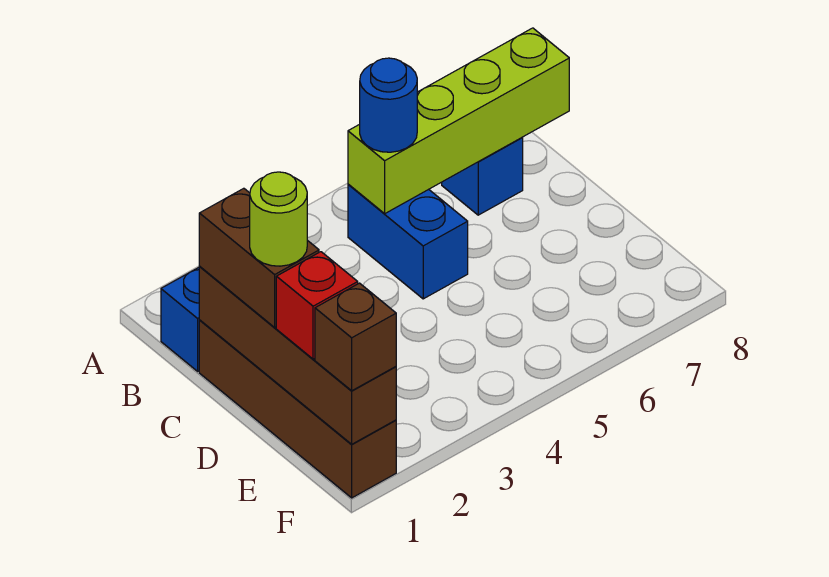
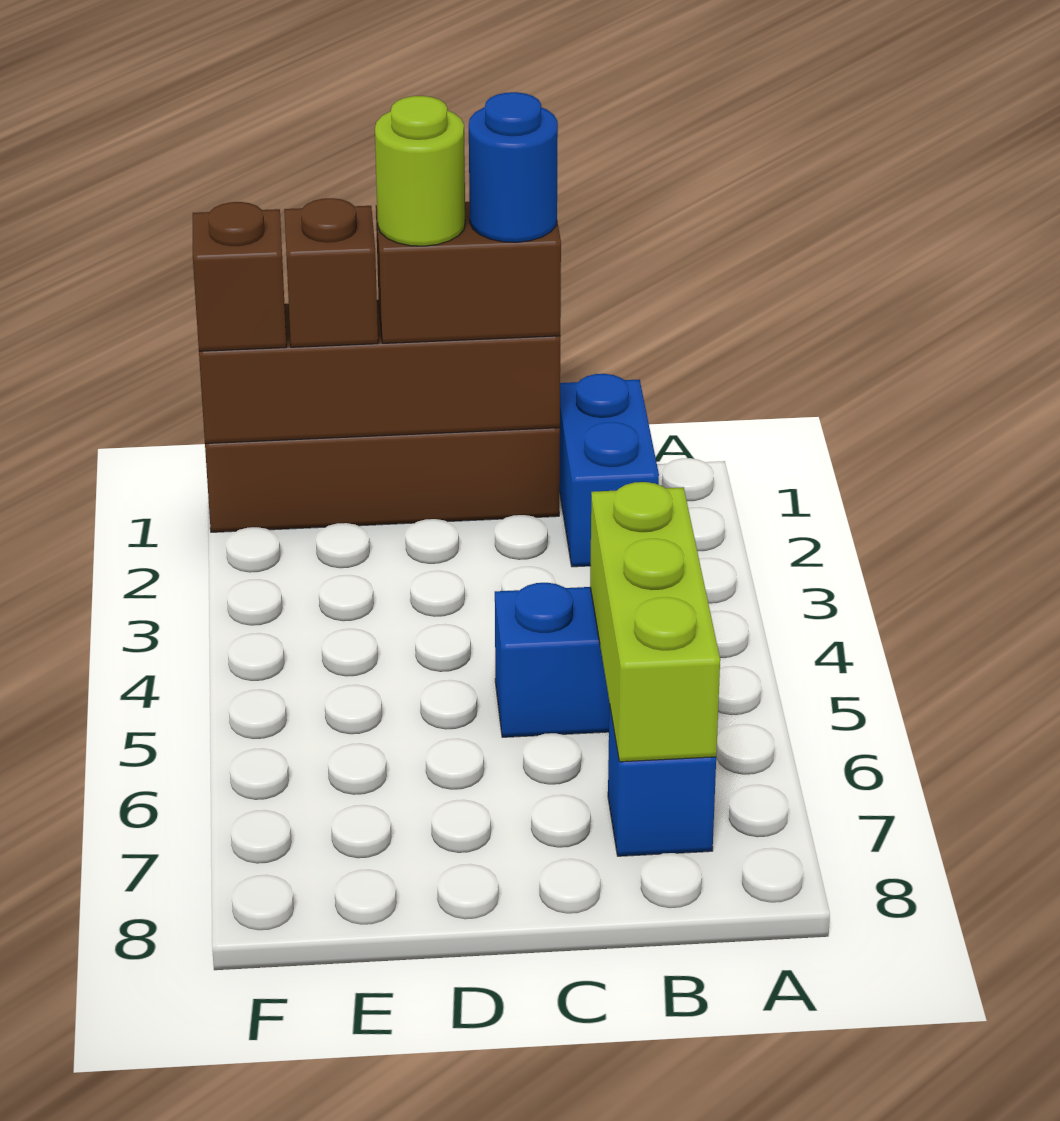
lime brick B5:B8 level 2 -> lime brick B5:B7 level 2
blue round brick B5 level 3 -> blue round brick C1 level 4
red brick E1 level 3 -> brown brick E1 level 3

